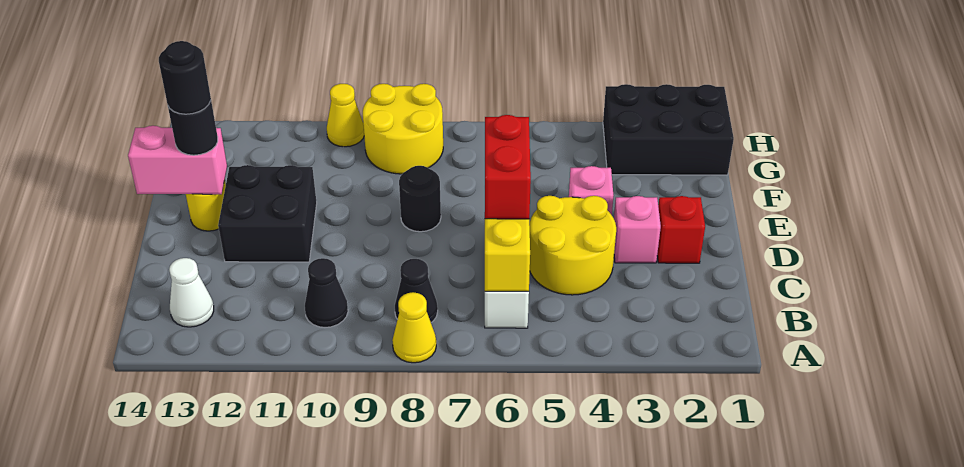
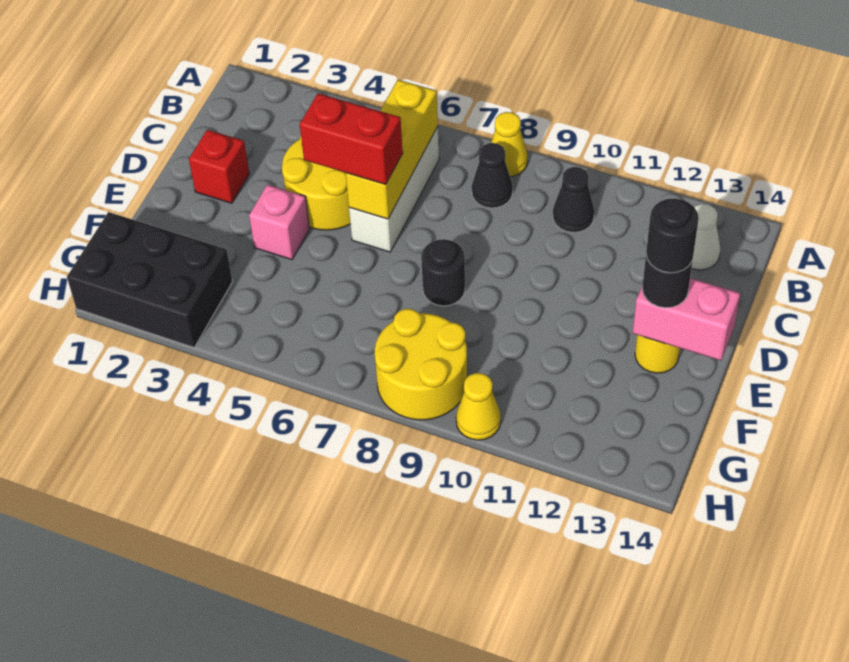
red brick C6:D6 level 3 -> red brick D5:D6 level 3
pink brick D3 level 1 -> none
black brick D11:E12 level 1 -> none

